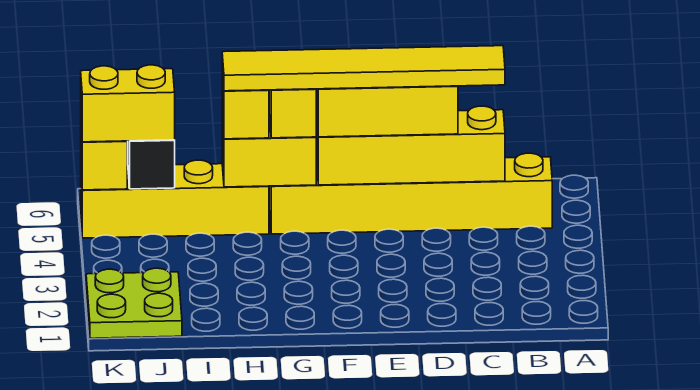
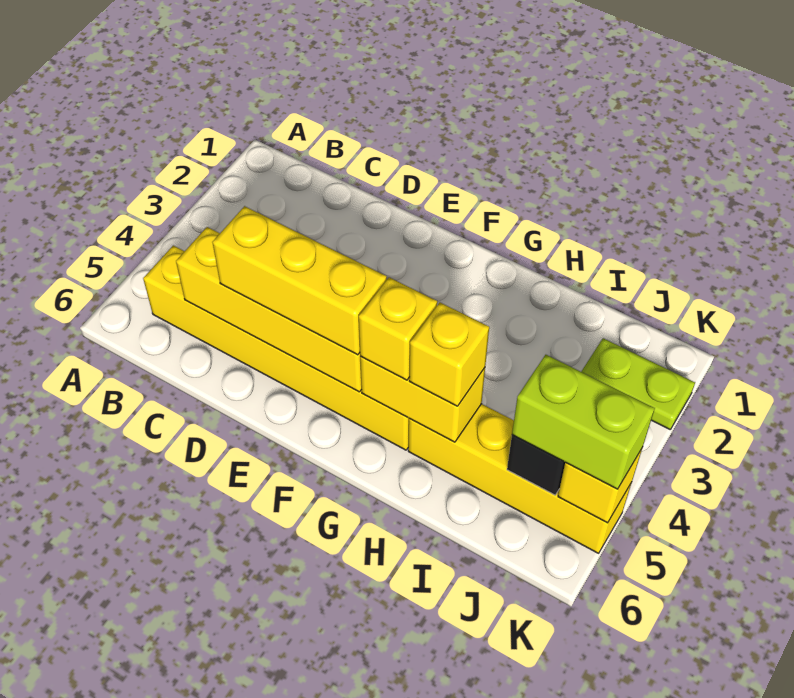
yellow tile C5:H5 level 4 -> none
lime plate J1:K2 level 1 -> lime plate J2:K2 level 1
yellow brick J5:K5 level 3 -> lime brick J5:K5 level 3

